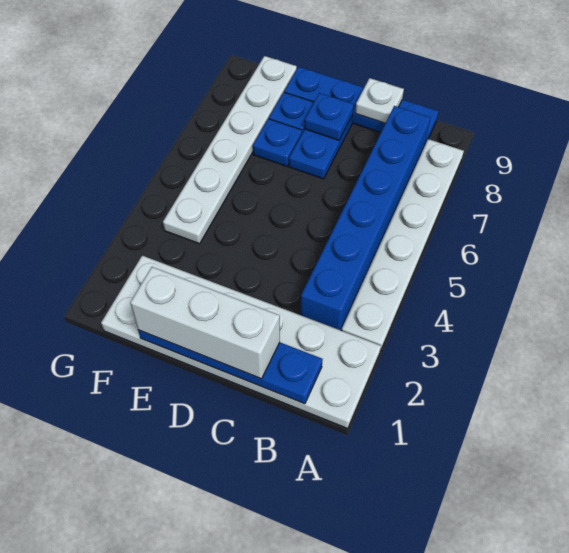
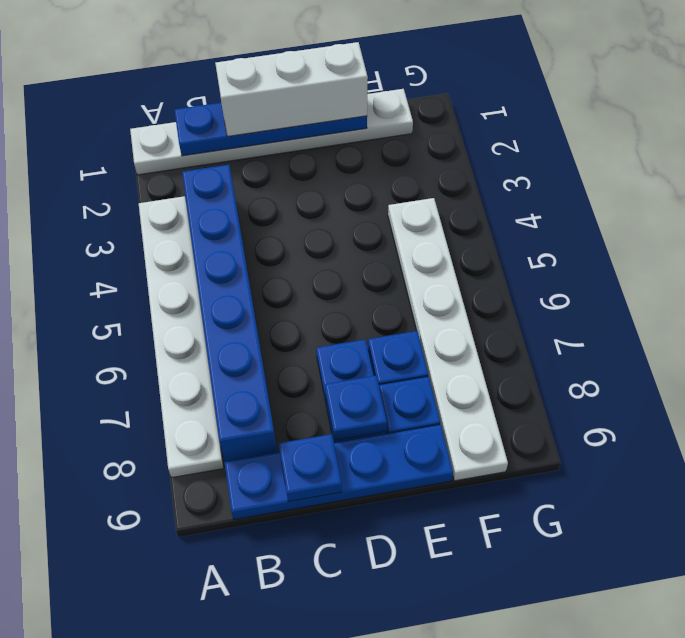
white plate A1:F2 level 1 -> white plate A1:F1 level 1
white plate C9 level 2 -> blue plate C9 level 2

